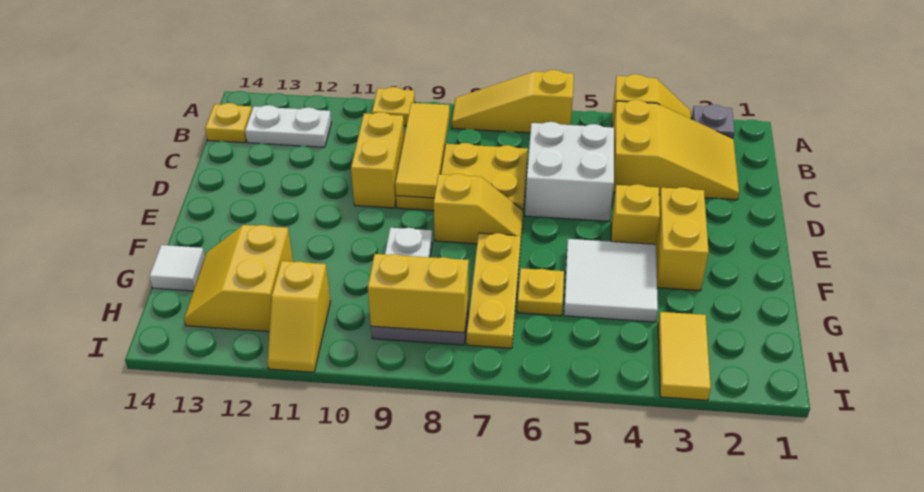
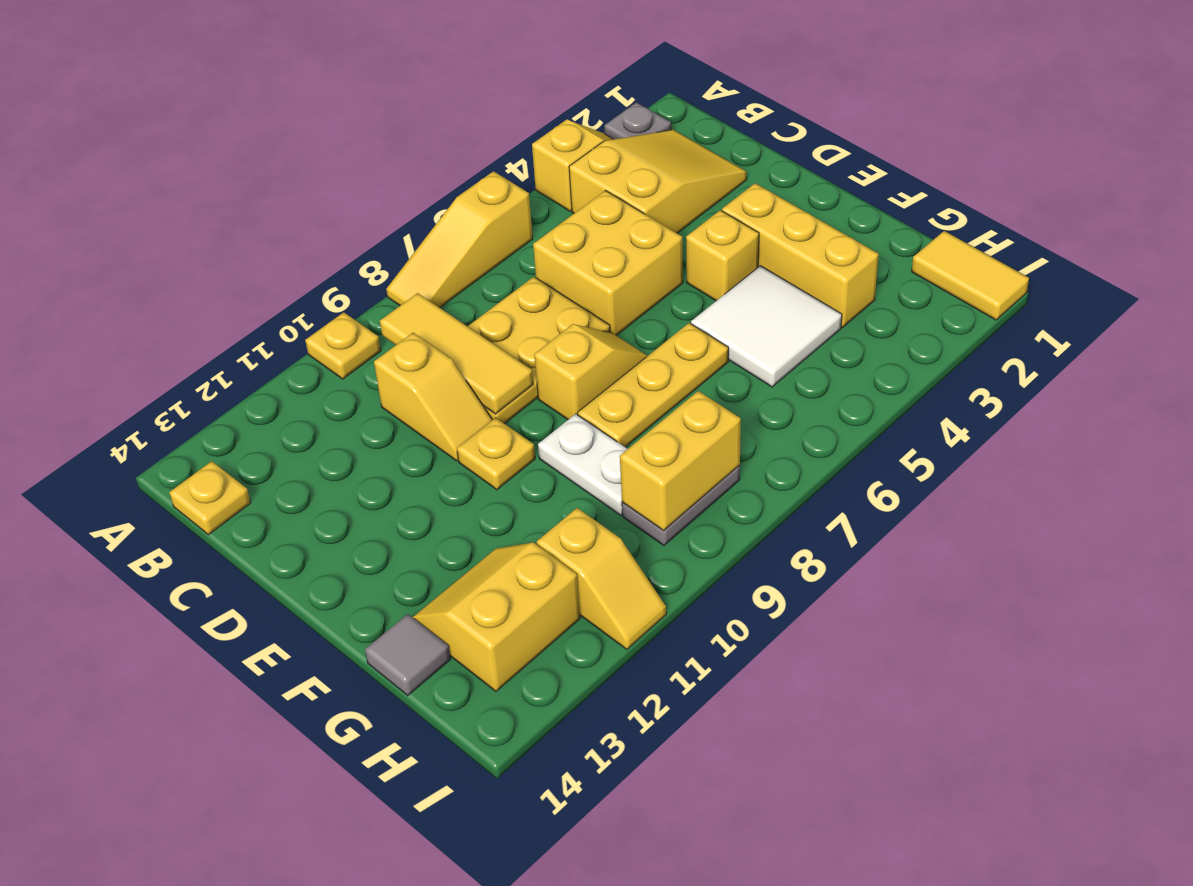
white plate B12:B13 level 1 -> none
white brick C5:D6 level 1 -> yellow brick C5:D6 level 1
yellow brick C10:D10 level 1 -> yellow slope C10:D10 level 1 top C
yellow brick E3:F3 level 1 -> yellow brick E3:G3 level 1
yellow plate F7:H7 level 1 -> yellow plate F6:F8 level 1
yellow plate G6 level 1 -> yellow plate E10 level 1
yellow slope G12:H13 level 1 top 12 -> yellow slope G12:H13 level 1 top H
white tile G14 level 1 -> grey tile G14 level 1
yellow tile H3:I3 level 1 -> yellow tile H1:I1 level 1

